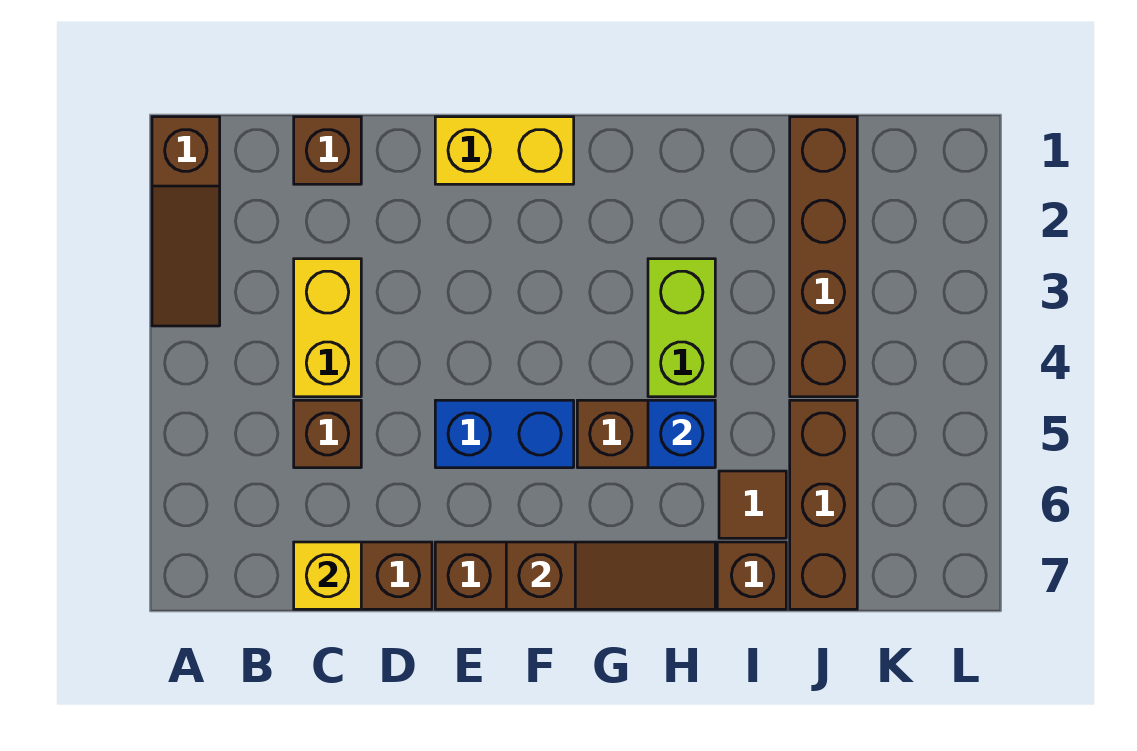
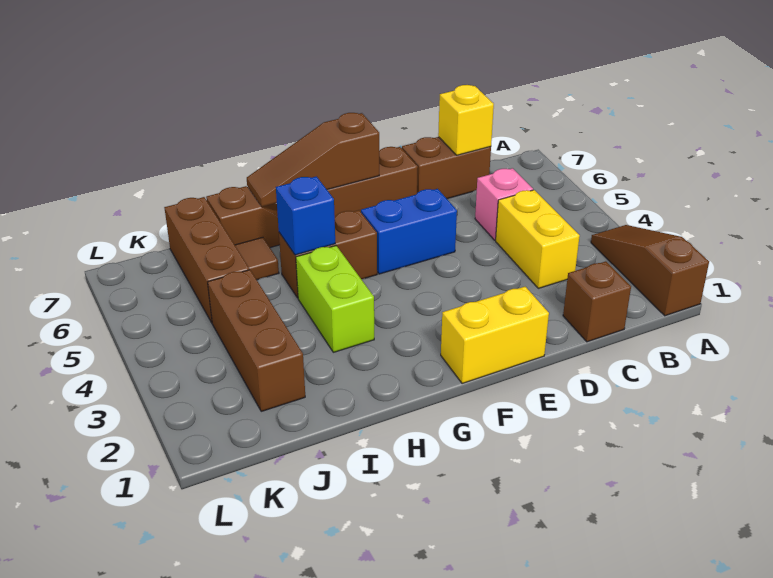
brown brick C5 level 1 -> pink brick C5 level 1
brown brick J1:J4 level 1 -> brown brick J2:J4 level 1

